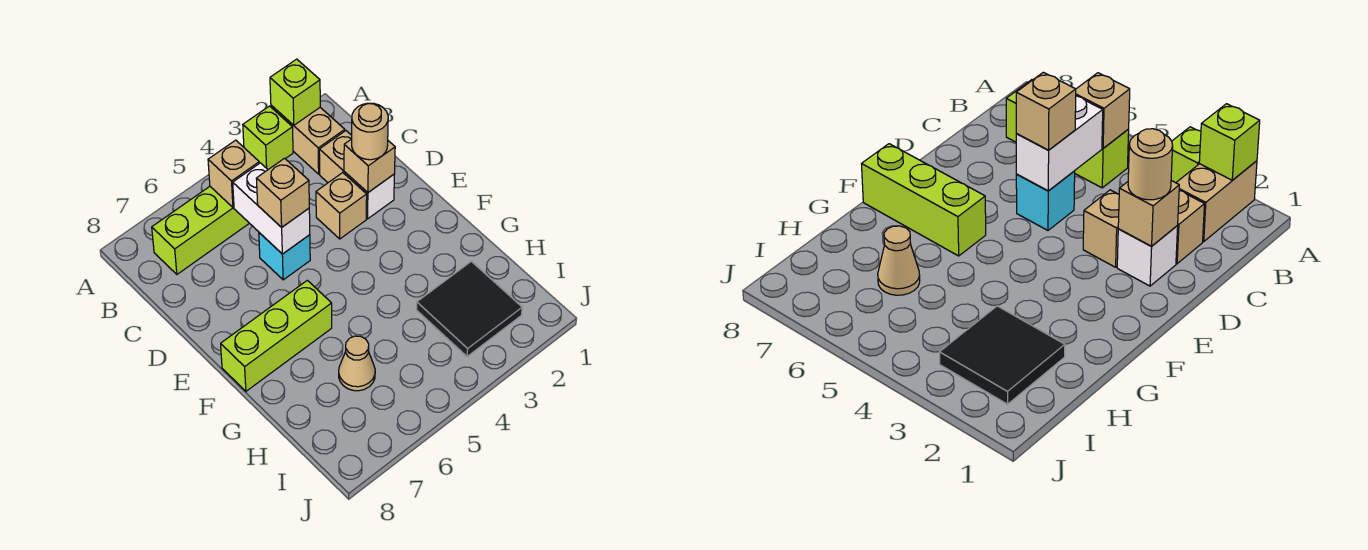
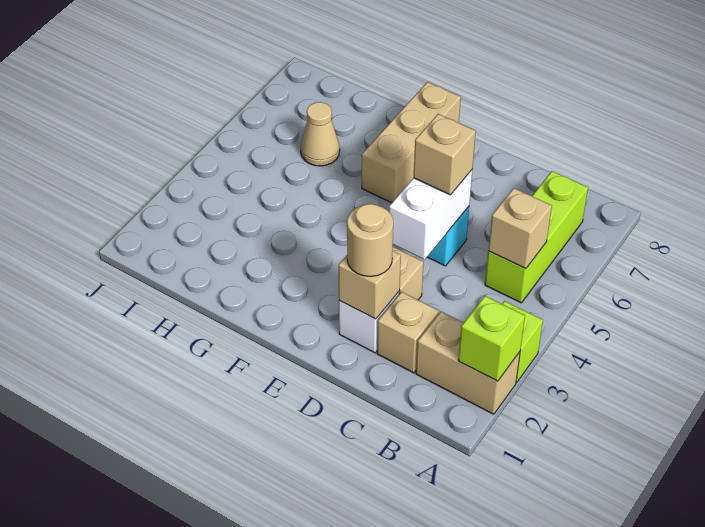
white brick C5:D5 level 2 -> white brick D4:D5 level 2
lime brick F6:F8 level 1 -> tan brick F6:F8 level 1
black tile H2:I3 level 1 -> none

